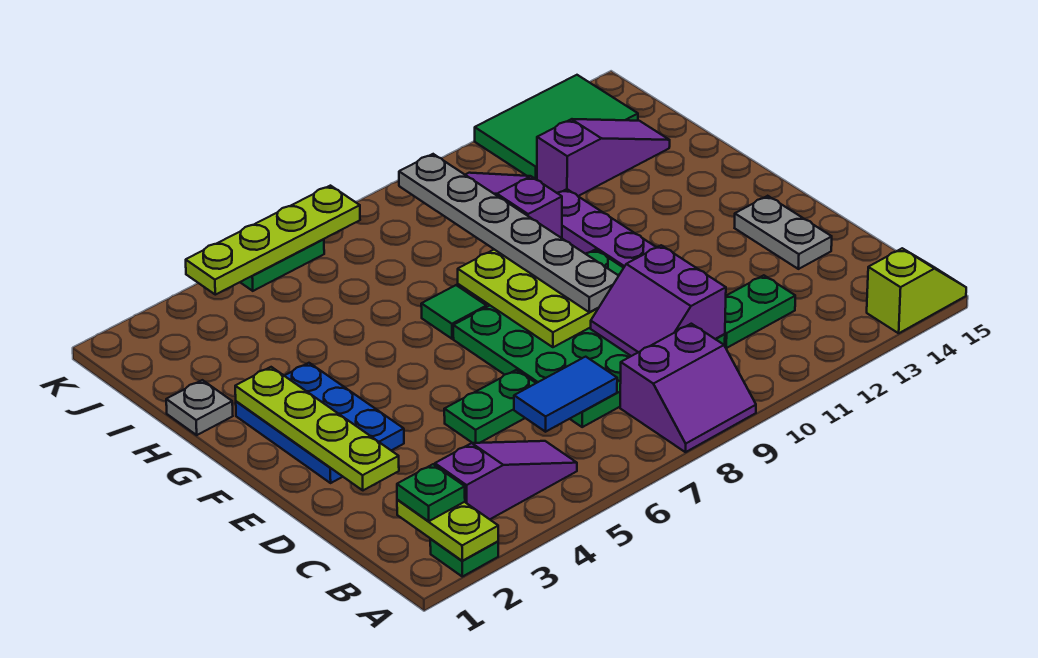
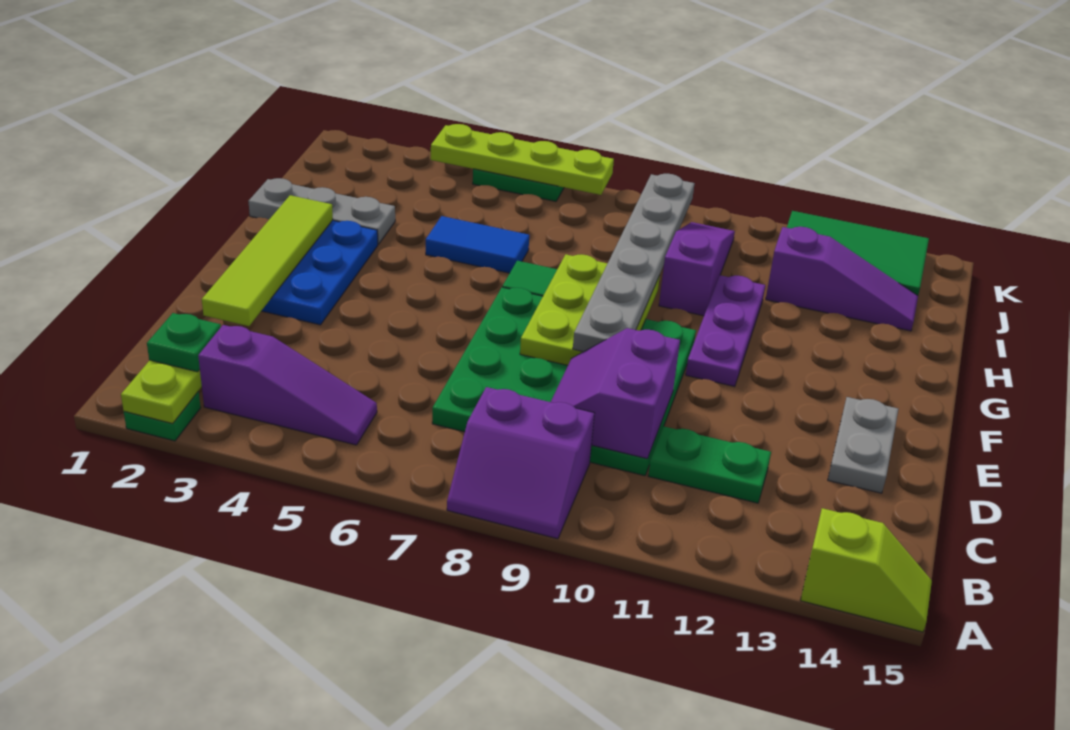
blue tile C6:C7 level 2 -> blue tile H5:H6 level 1
lime plate D2:G2 level 2 -> lime tile D2:G2 level 2
green plate D5:D6 level 1 -> none
grey plate H1 level 1 -> grey plate H1:H3 level 1

